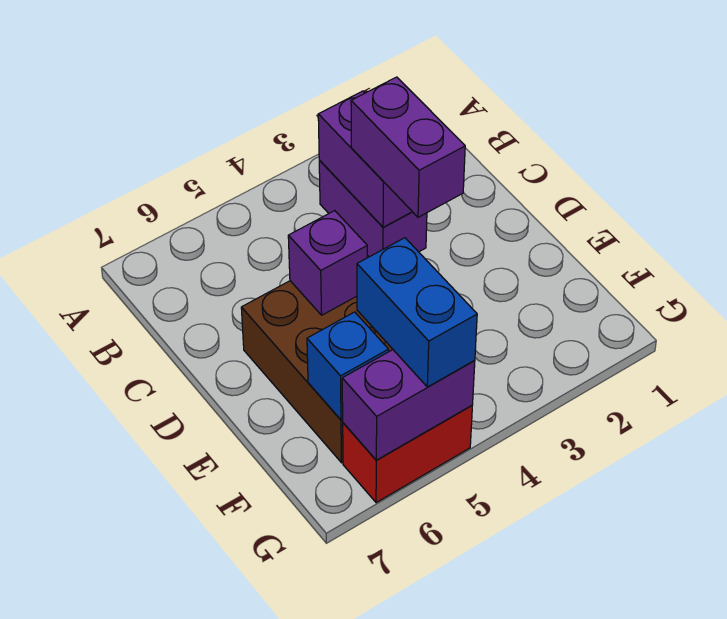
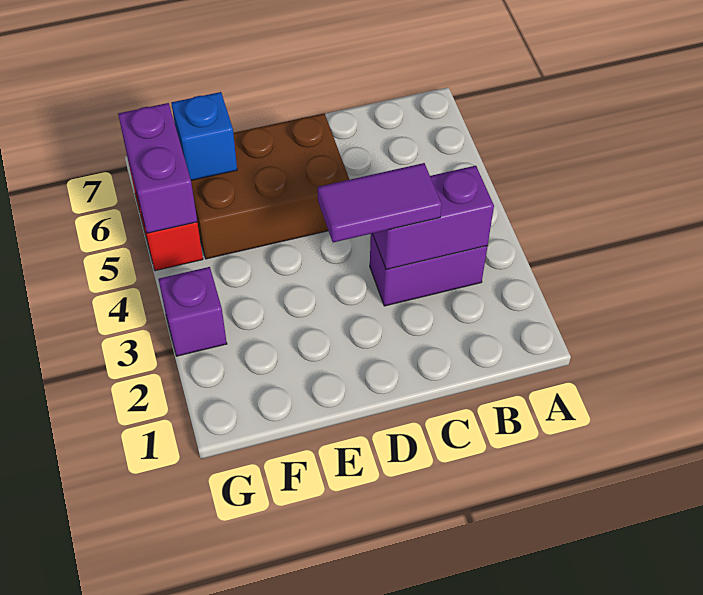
purple brick C3:D3 level 3 -> purple tile C3:D3 level 3
purple brick D5 level 2 -> purple brick G3 level 1
blue brick F5:G5 level 3 -> none

